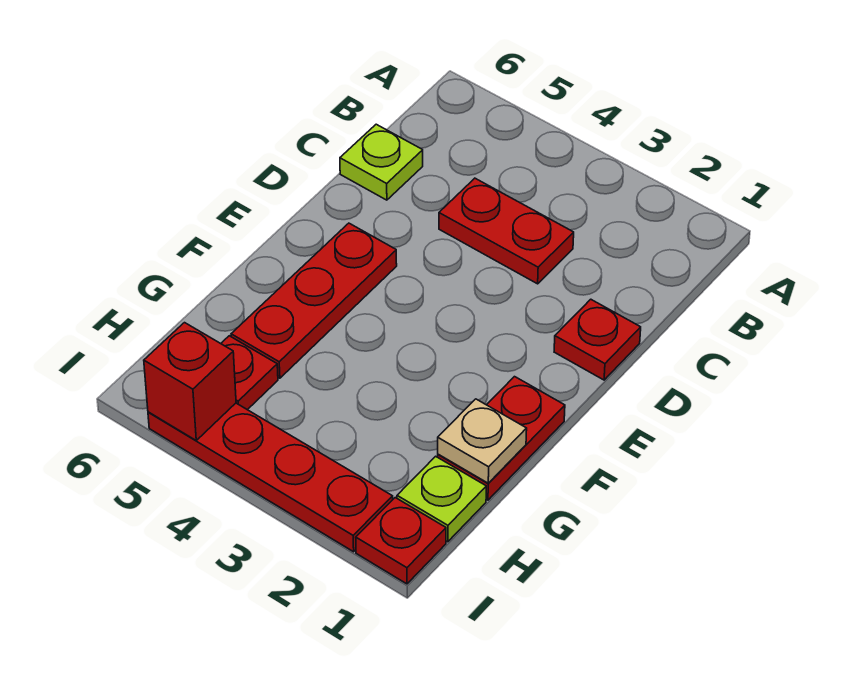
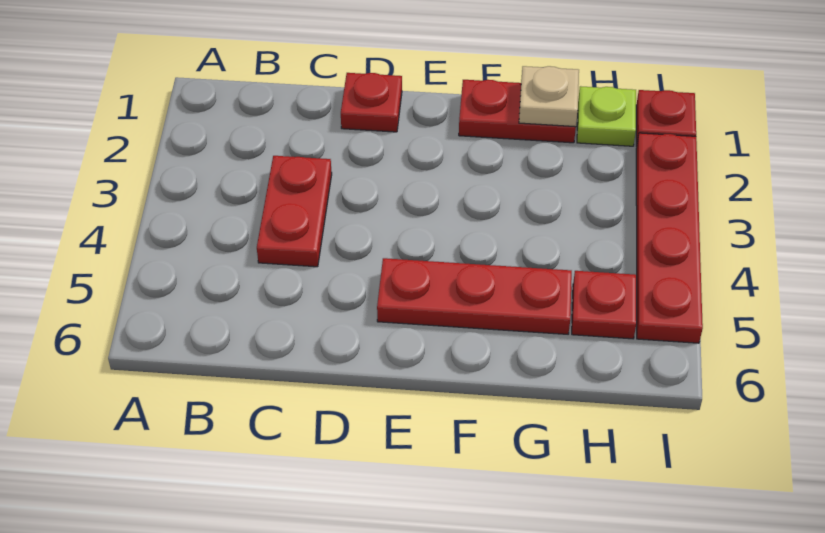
lime plate C6 level 1 -> none
red brick I5 level 2 -> none

